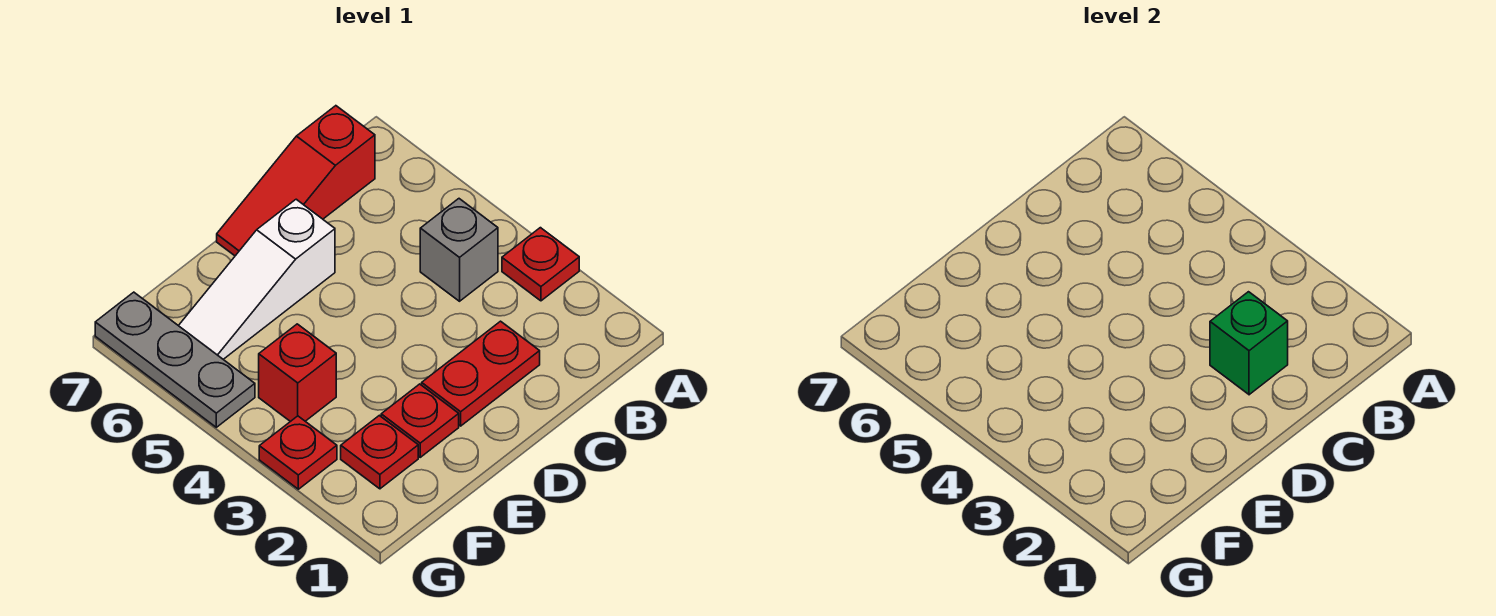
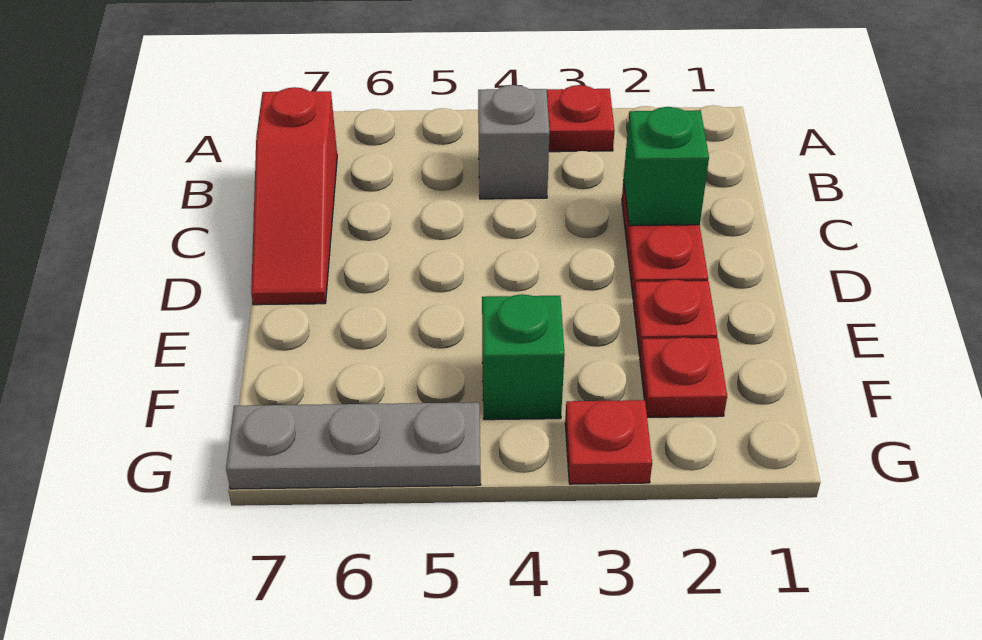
white slope D6:F6 level 1 top D -> none
red brick F4 level 1 -> green brick F4 level 1

